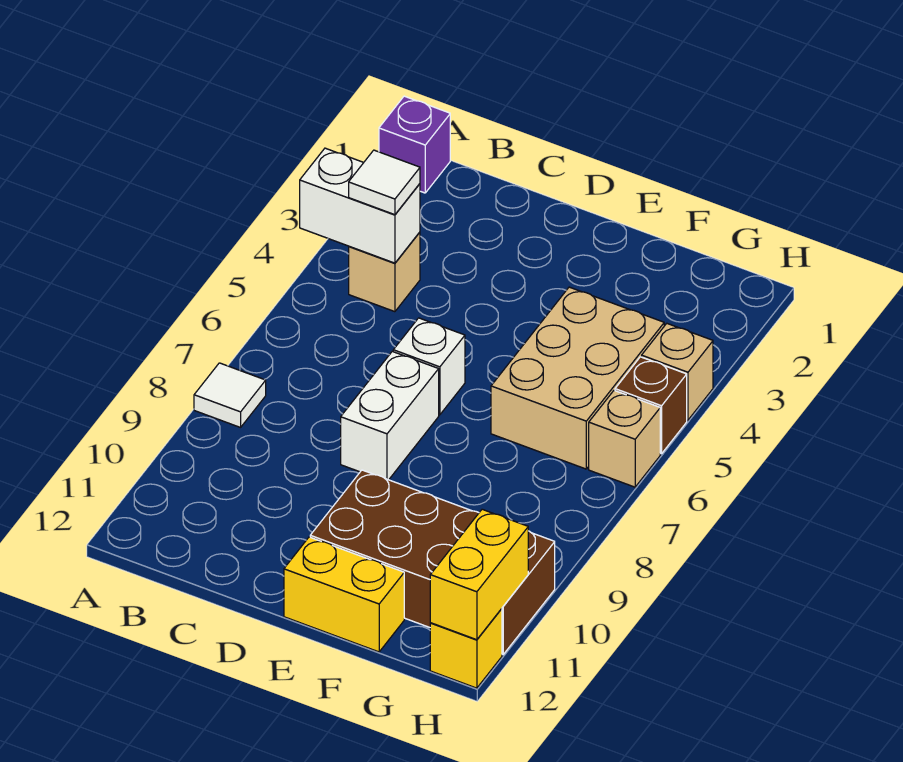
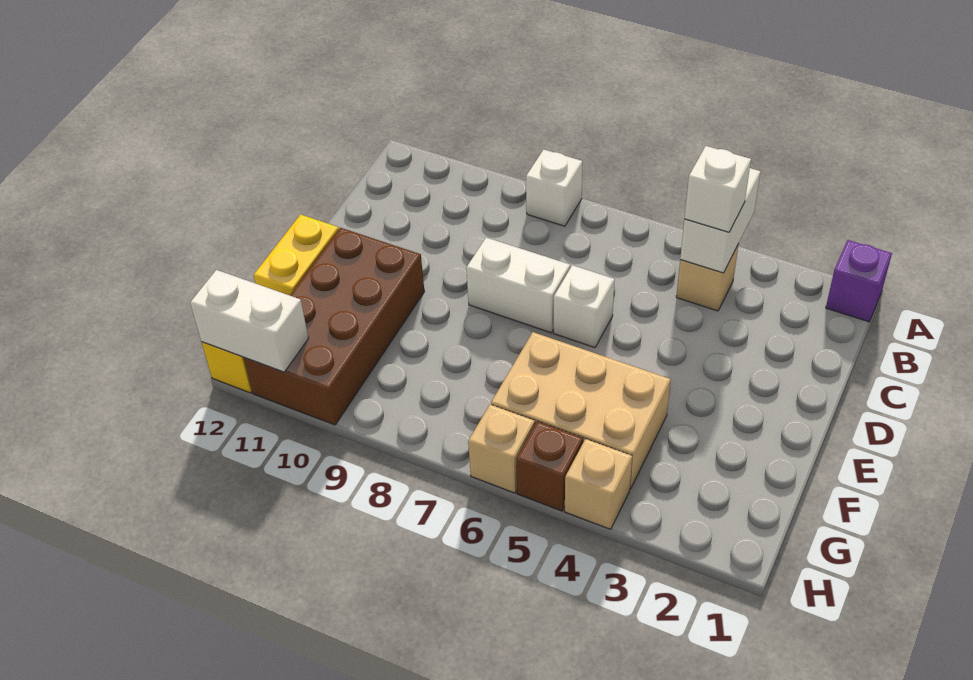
white tile A8 level 1 -> white brick A8 level 1
white tile B4 level 3 -> white brick B4 level 3
yellow brick H11:H12 level 2 -> white brick H11:H12 level 2

